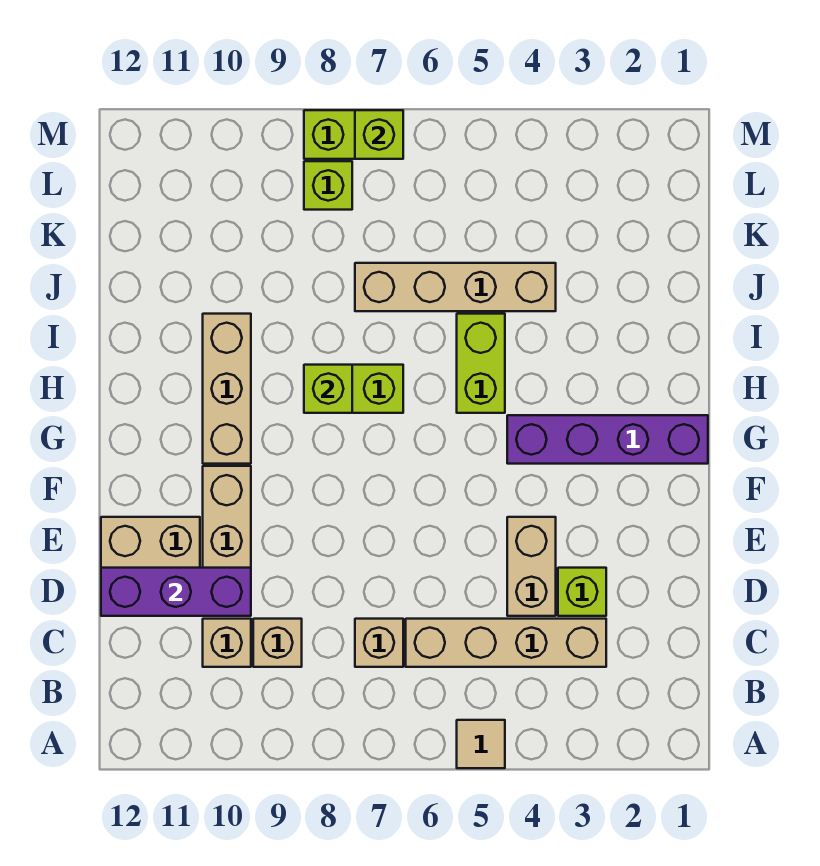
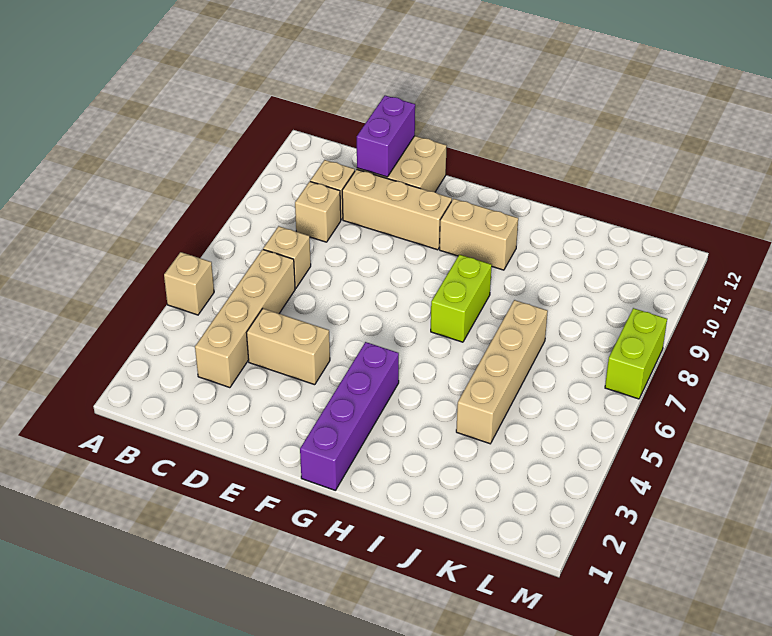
tan tile A5 level 1 -> tan brick A5 level 1
lime brick D3 level 1 -> none
purple brick D10:D12 level 2 -> purple brick D11:D12 level 2
tan brick G10:I10 level 1 -> tan brick G10:H10 level 1
lime brick H5:I5 level 1 -> none
lime brick H8 level 2 -> none
lime brick L8 level 1 -> none
lime brick M7 level 2 -> none

